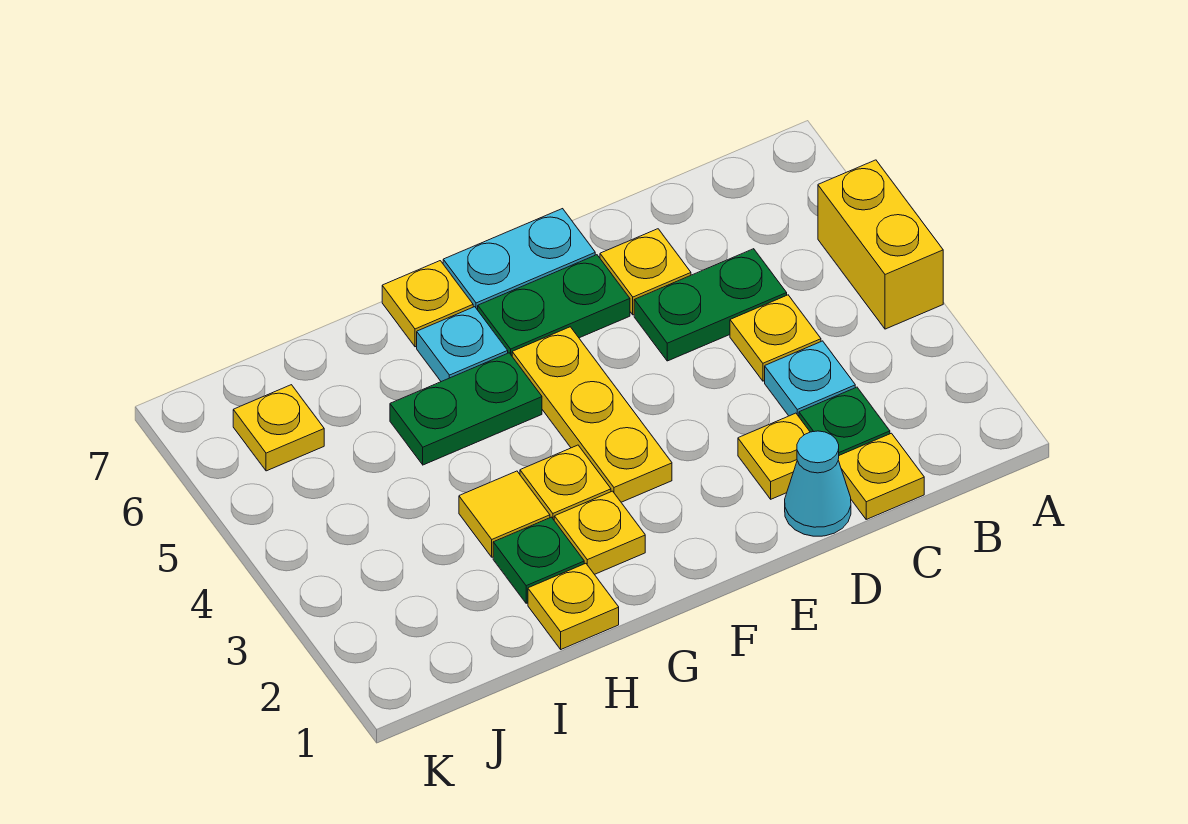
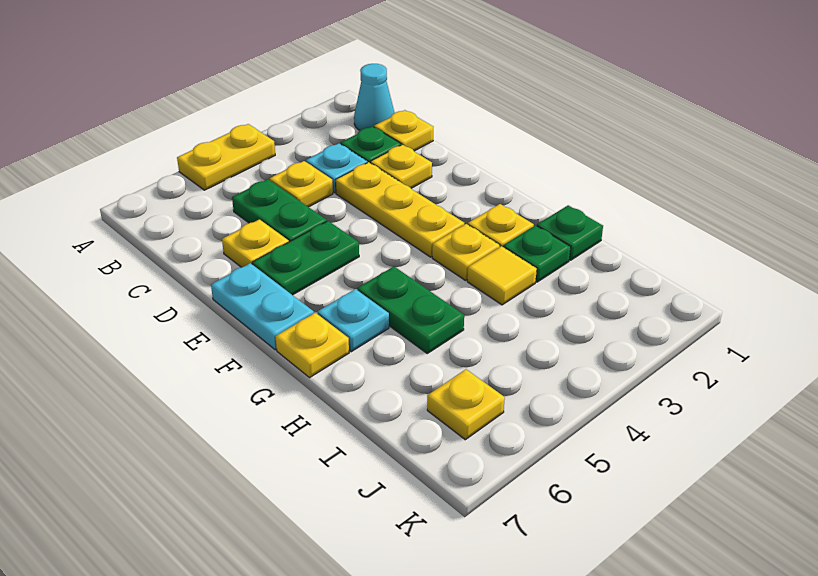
yellow brick A4:A5 level 1 -> yellow plate A4:A5 level 1
cyan cone D1 level 1 -> cyan cone B1 level 1
green plate E6:F6 level 1 -> green plate E5:E6 level 1
yellow plate F3:F5 level 1 -> yellow plate D3:F3 level 1
yellow plate H1 level 1 -> green plate H1 level 1

